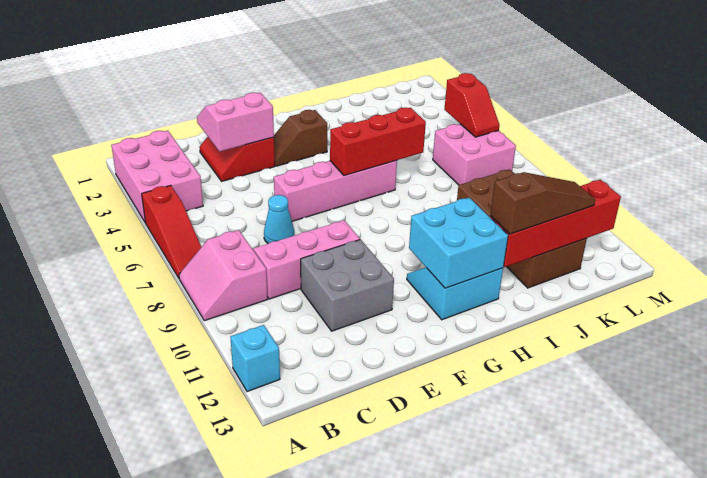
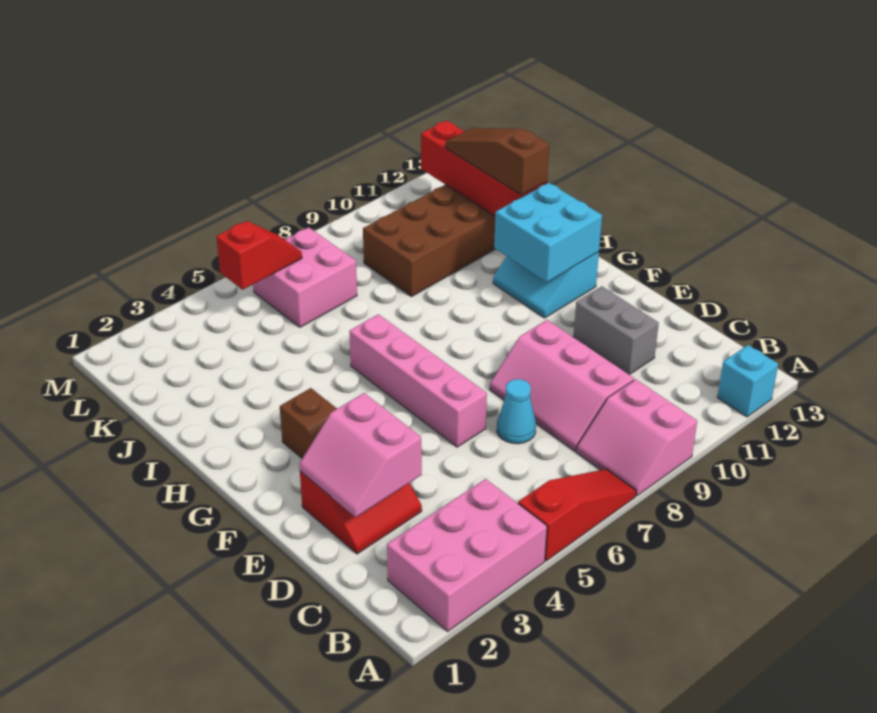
pink slope A8:B9 level 1 top B -> pink slope A8:B9 level 1 top 9
grey brick D10:E11 level 1 -> grey brick D11:E11 level 1
red brick G6:I6 level 2 -> none

